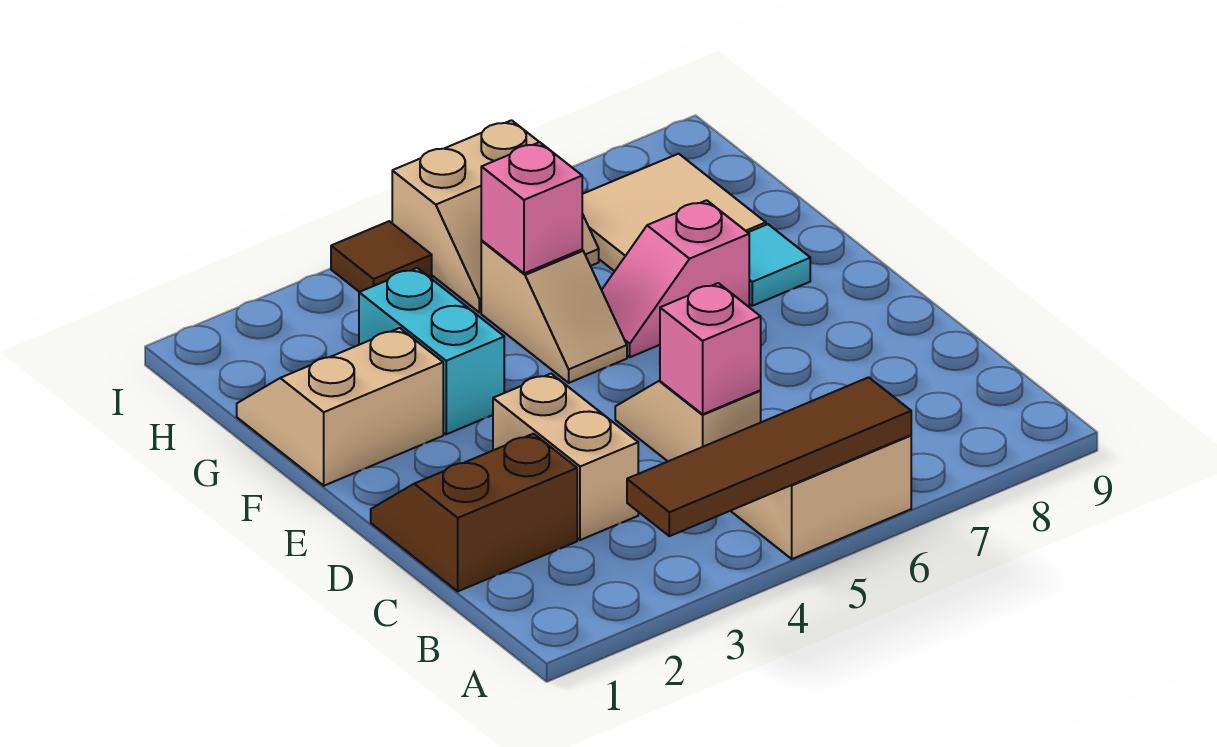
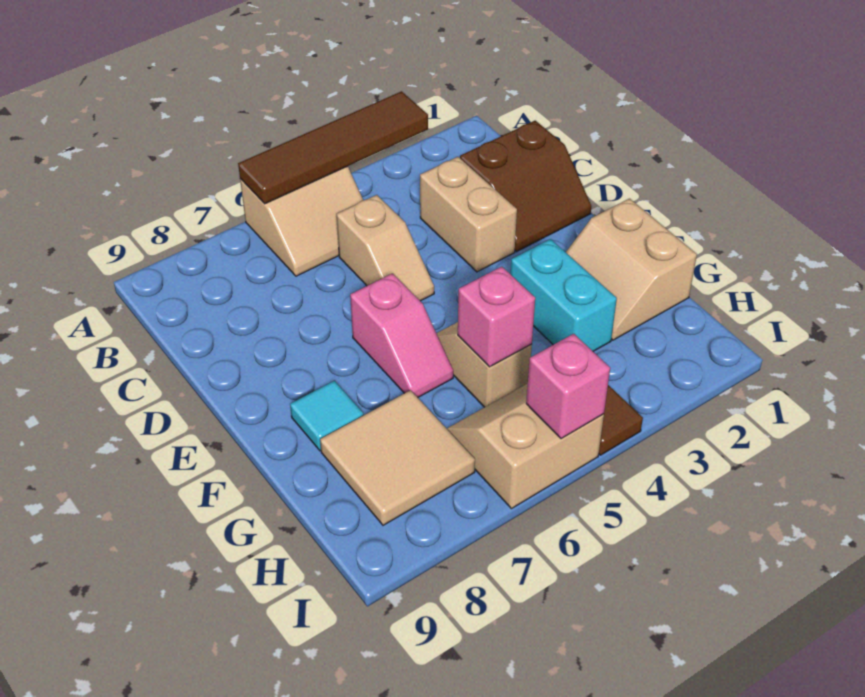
pink brick C5 level 2 -> pink brick I5 level 2
tan slope F1:G2 level 1 top F -> tan slope F1:G2 level 1 top 1
pink slope F6:F7 level 1 top 7 -> pink slope E6:F6 level 1 top E

